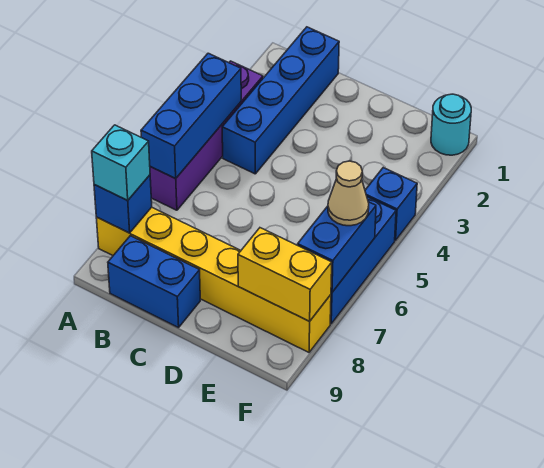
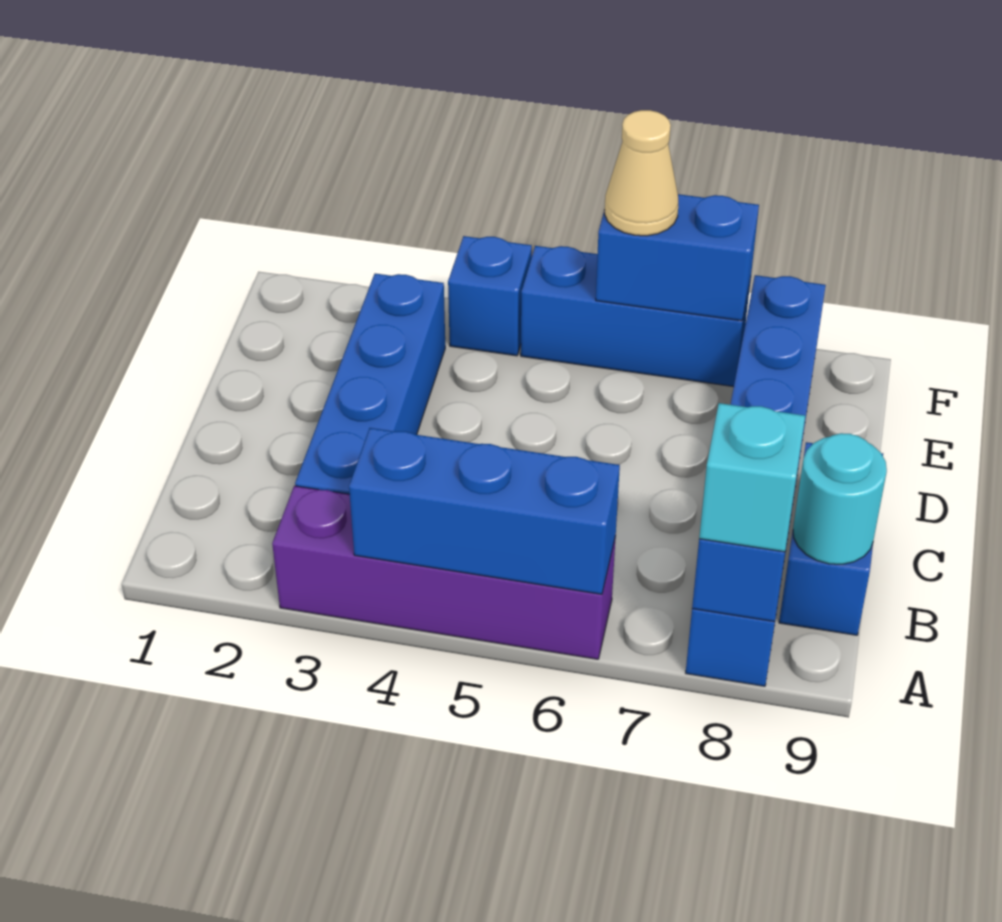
yellow brick A8:F8 level 1 -> blue brick A8:F8 level 1
blue brick B1:B4 level 1 -> blue brick B3:E3 level 1
yellow brick E8:F8 level 2 -> none
cyan round brick F1 level 1 -> cyan round brick B9 level 2

